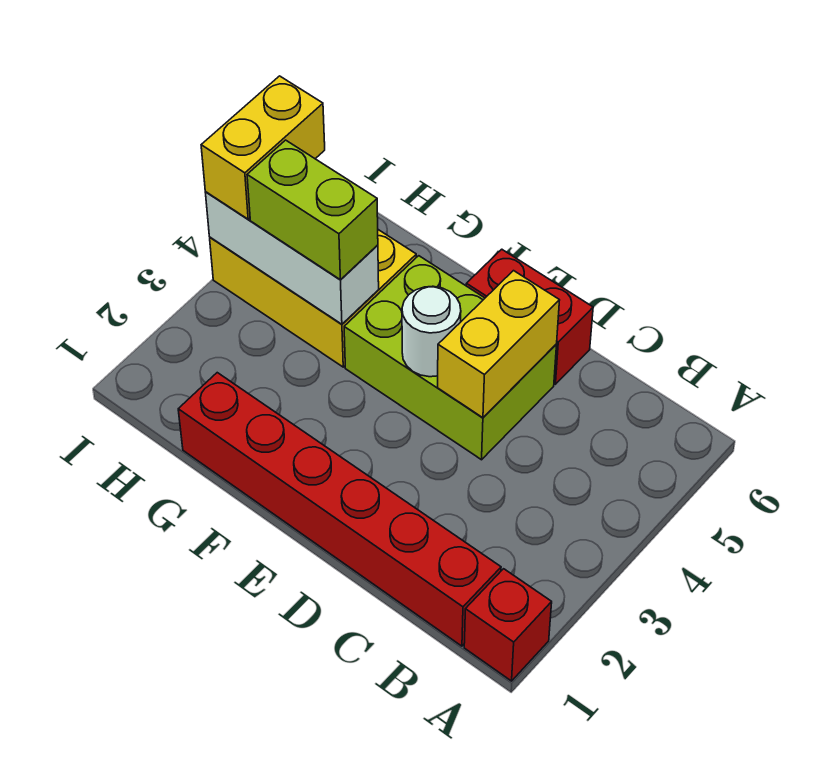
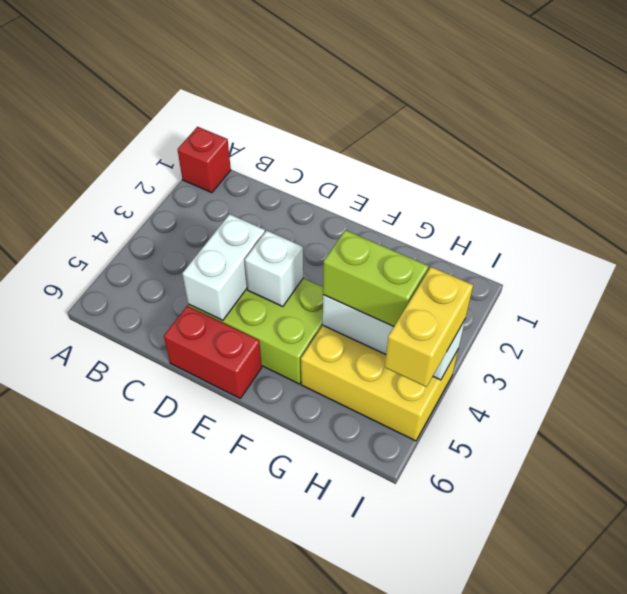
red brick B1:G1 level 1 -> none
yellow brick D4:D5 level 2 -> white brick D4:D5 level 2
white round brick E4 level 2 -> white brick E4 level 2

